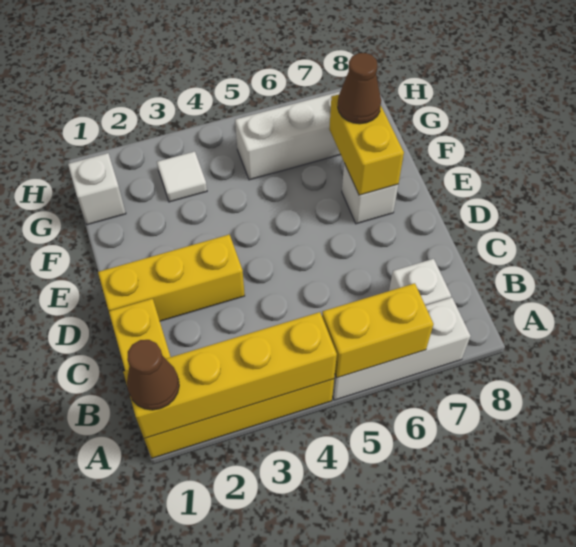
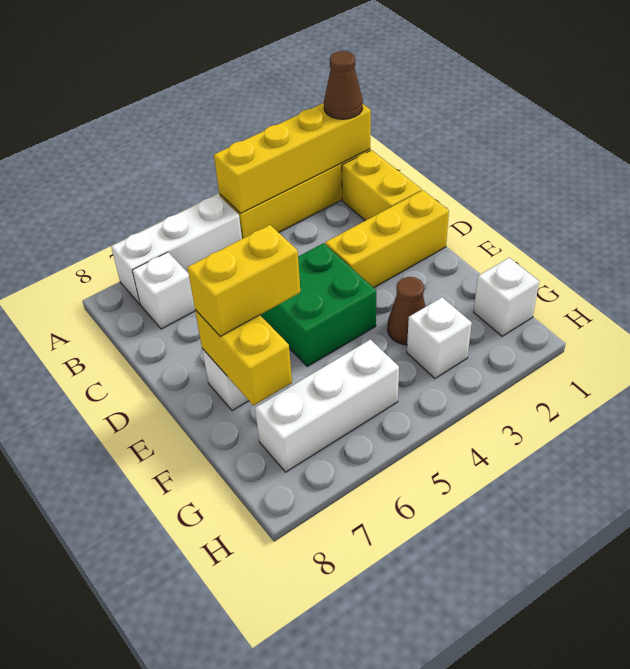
yellow brick A5:A6 level 2 -> yellow brick E6:E7 level 3
none -> green brick D4:E5 level 1
brown cone F7 level 3 -> brown cone F3 level 1
white tile G3 level 1 -> white brick G3 level 1

